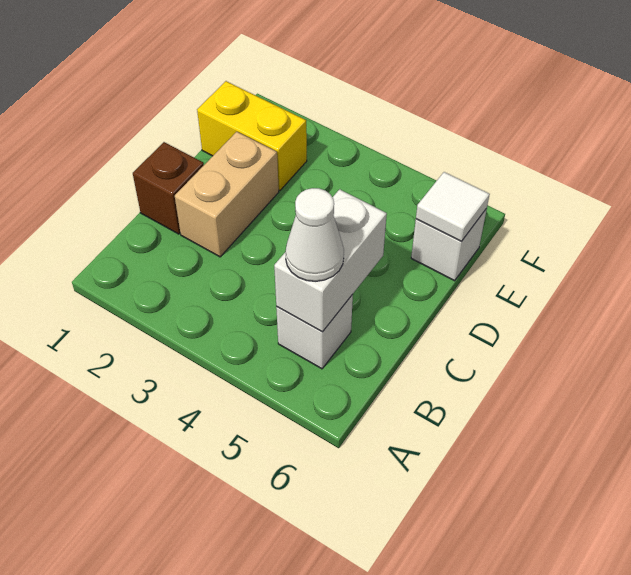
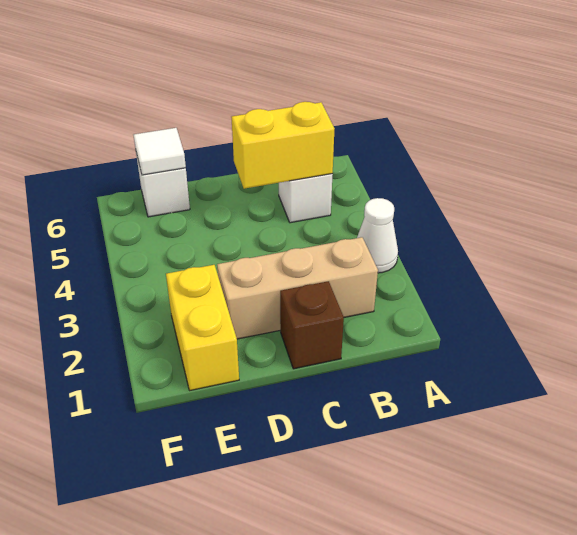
white brick B5:C5 level 2 -> yellow brick B5:C5 level 2
white cone B5 level 3 -> white cone A3 level 1
tan brick C2:D2 level 1 -> tan brick B2:D2 level 1

